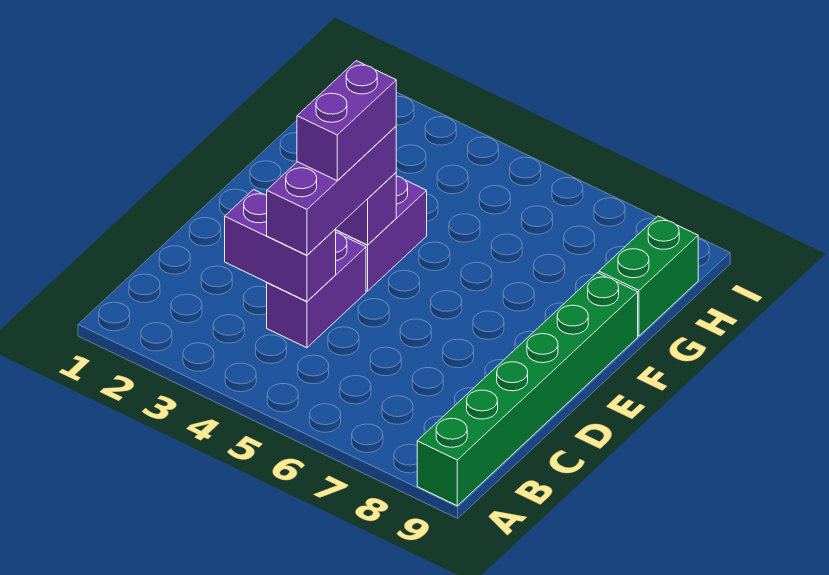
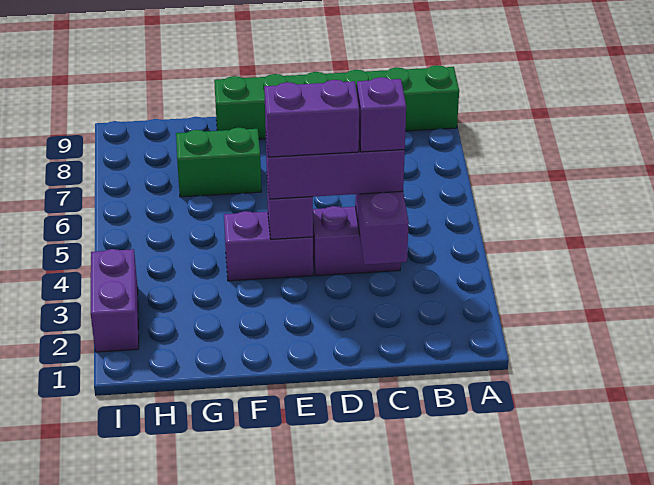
none -> purple brick C4 level 4
green brick G9:H9 level 1 -> green brick F7:G7 level 1
none -> purple brick I2:I3 level 1

